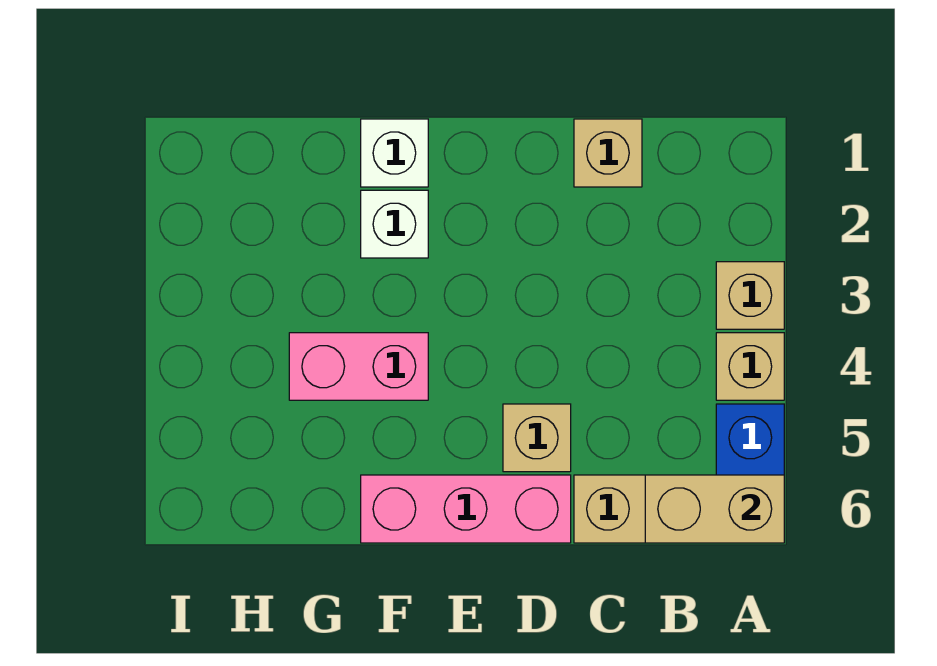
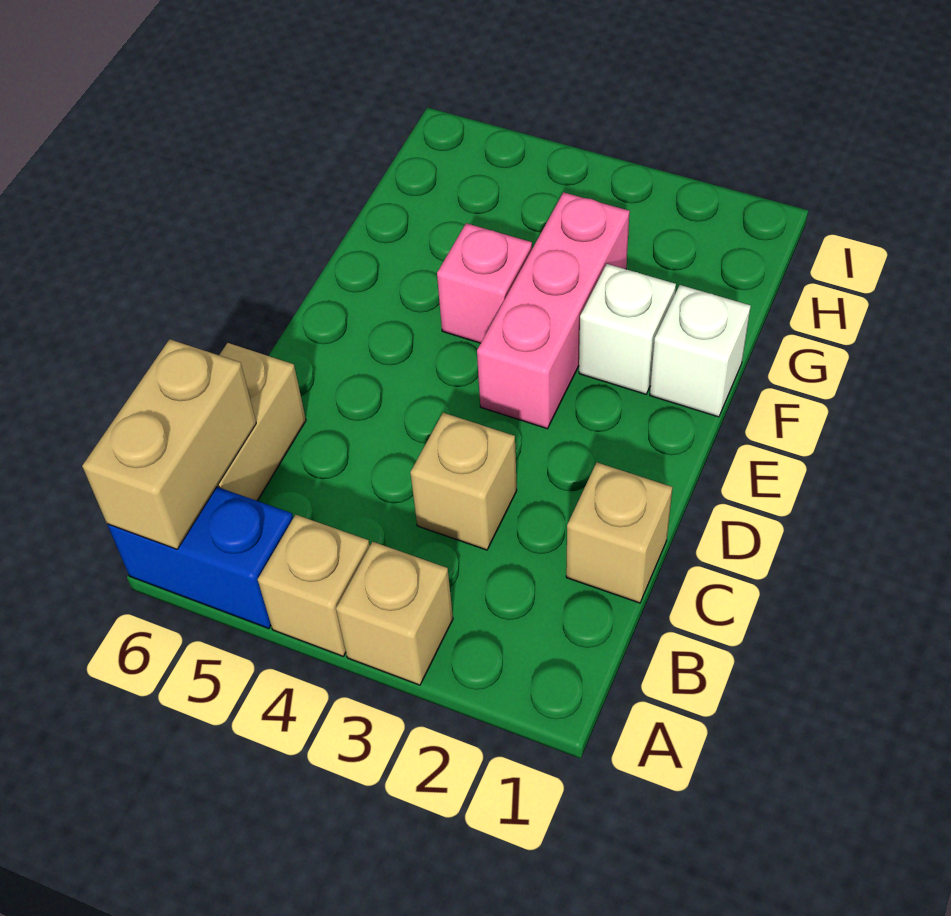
tan brick D5 level 1 -> tan brick C3 level 1
pink brick D6:F6 level 1 -> pink brick E3:G3 level 1
pink brick F4:G4 level 1 -> pink brick F4 level 1

